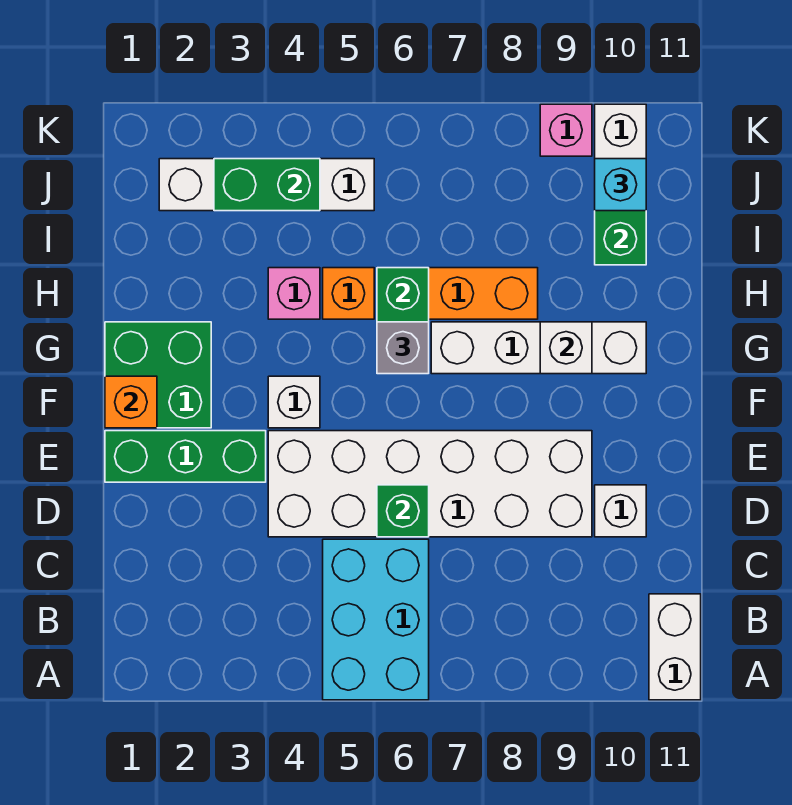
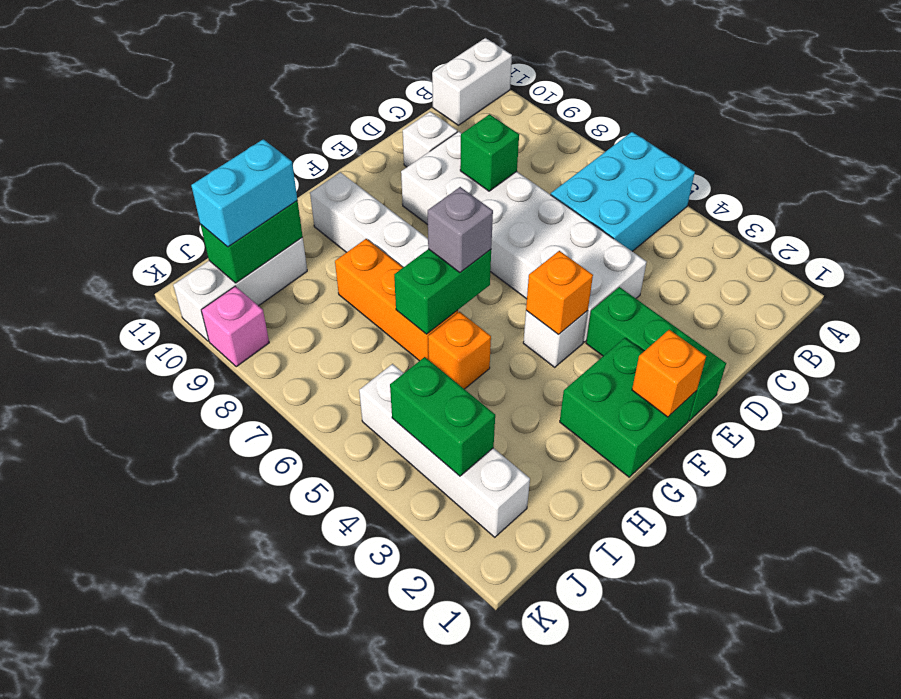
green brick D6 level 2 -> green brick D8 level 2
none -> orange brick F4 level 2
white brick G9 level 2 -> none
pink brick H4 level 1 -> none
cyan brick J10 level 3 -> cyan brick I10:J10 level 3

